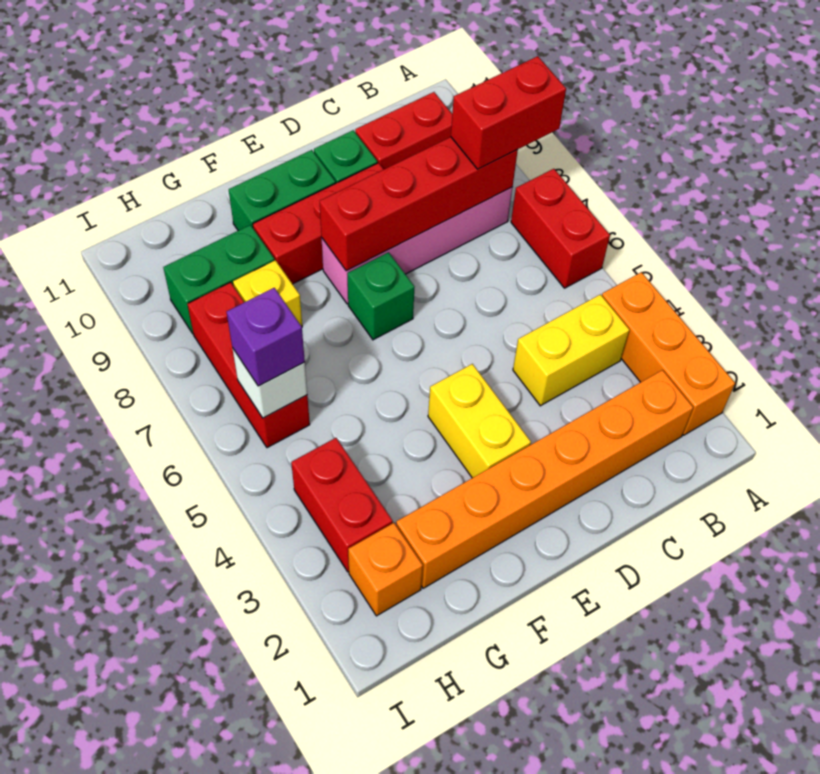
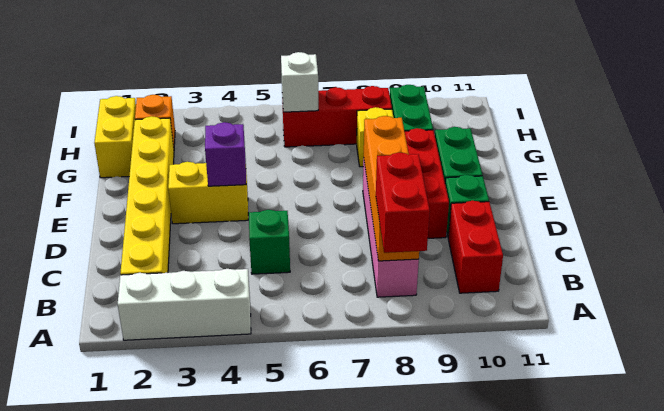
orange brick A2:A4 level 1 -> white brick A2:A4 level 1
red brick A6:A7 level 1 -> none
orange brick B2:G2 level 1 -> yellow brick B2:G2 level 1
yellow brick B4:C4 level 1 -> yellow brick G1:H1 level 1
red brick B8:E8 level 2 -> orange brick B8:E8 level 2
green brick E7 level 1 -> green brick C5 level 1
red brick H3:H4 level 1 -> none
purple brick H6 level 3 -> purple brick E4 level 2

